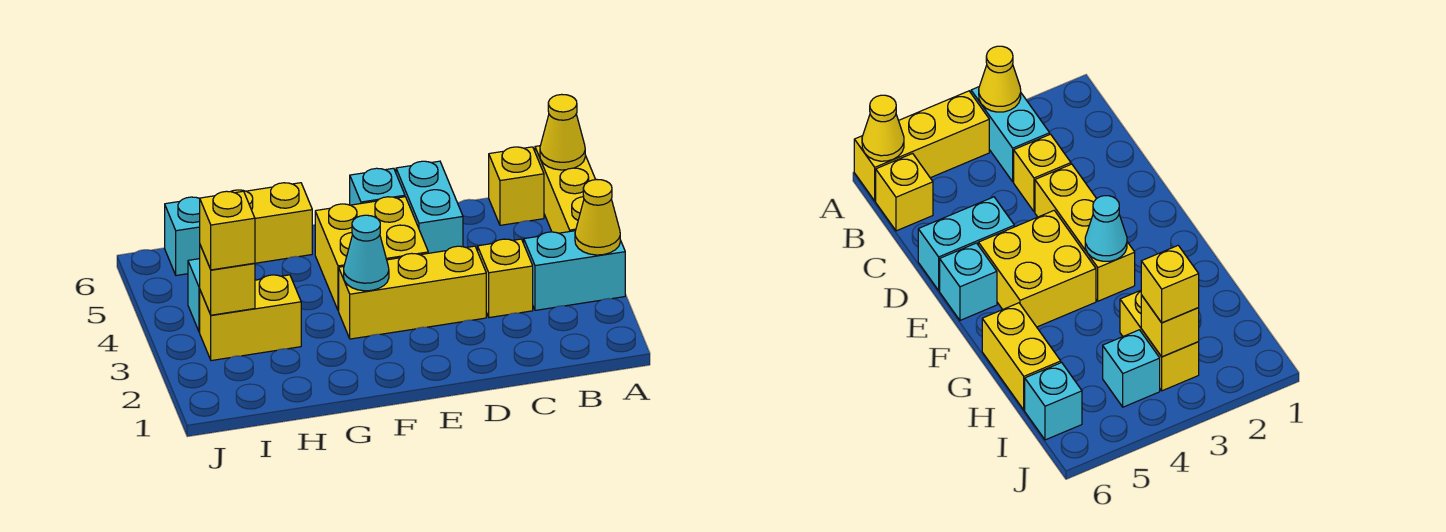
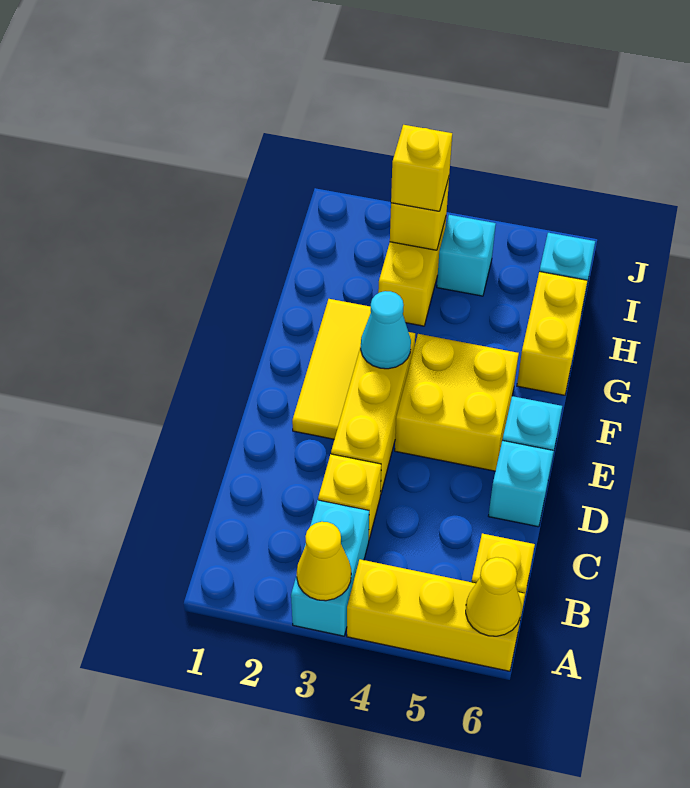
cyan brick D5:D6 level 1 -> cyan brick D6 level 1
none -> yellow tile E2:G2 level 1

